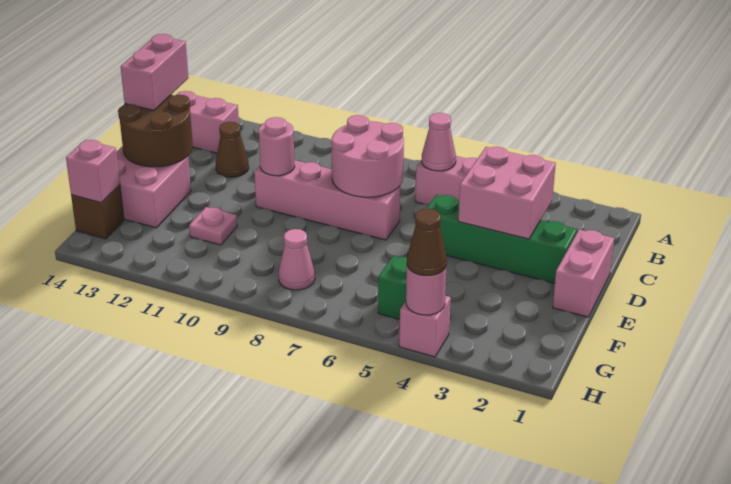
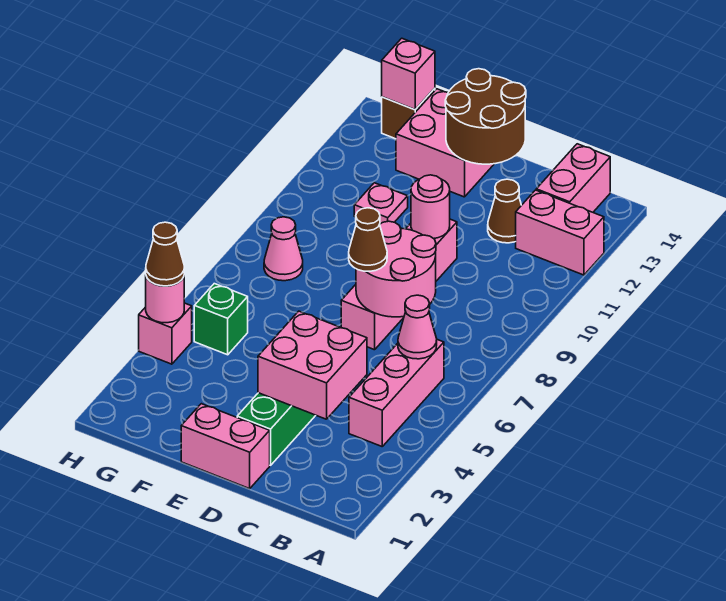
pink brick C14:D14 level 3 -> pink brick A12:B12 level 1
none -> brown cone D7 level 3

